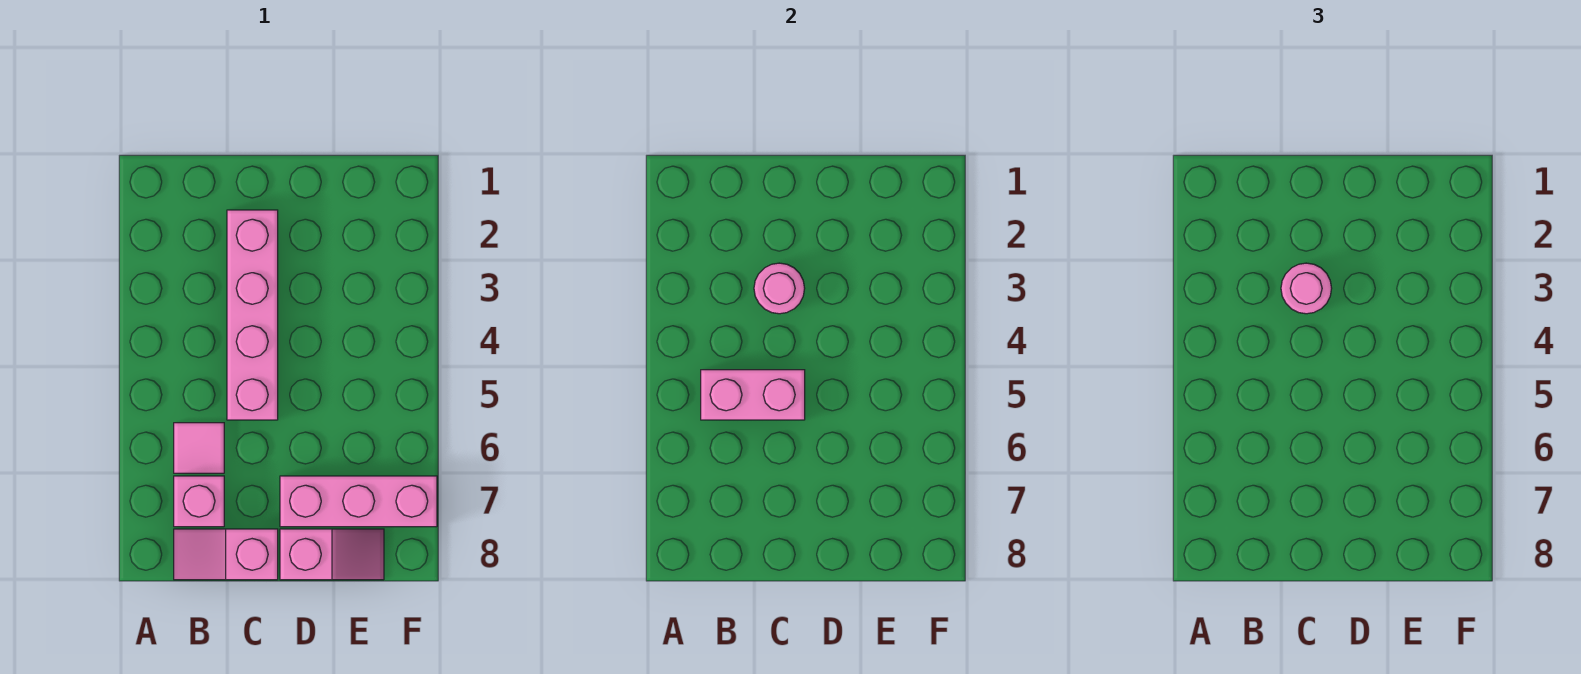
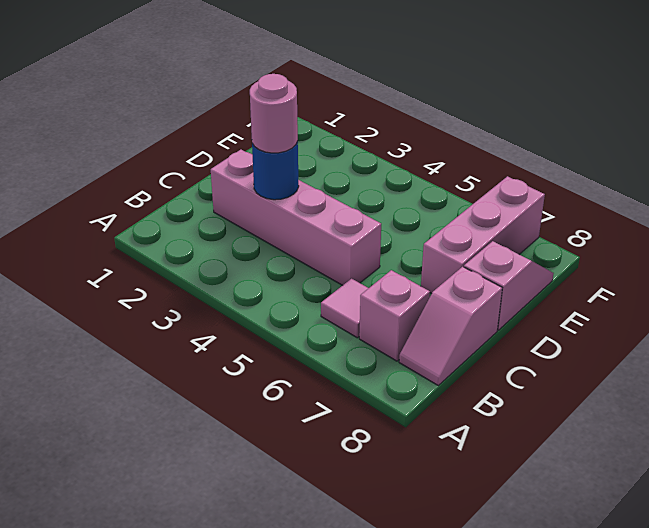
pink brick B5:C5 level 2 -> none
pink round brick C3 level 2 -> blue round brick C3 level 2

